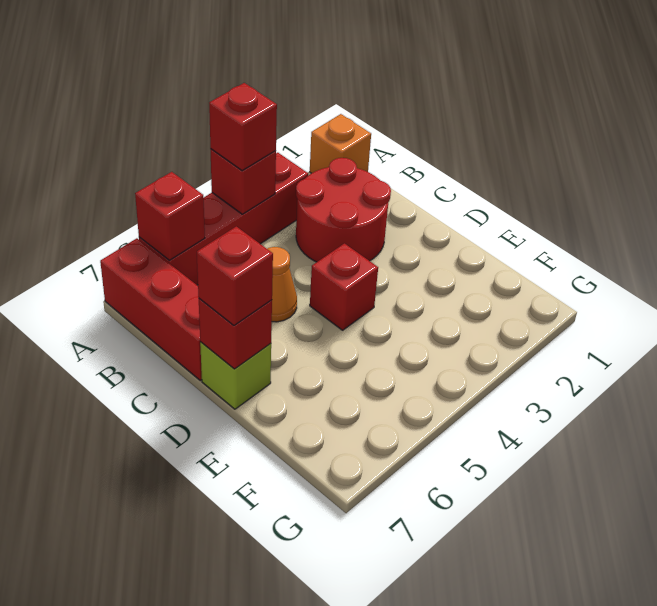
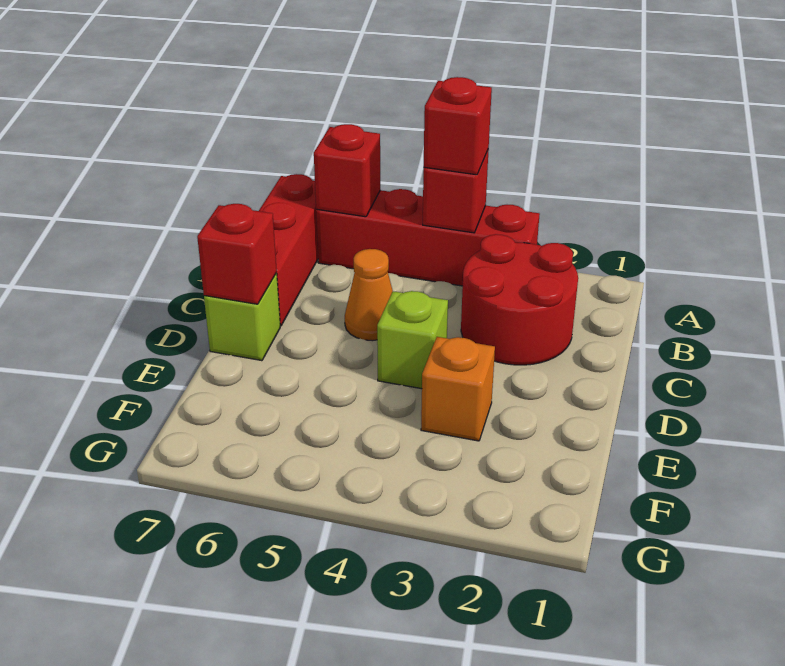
orange brick A1 level 1 -> orange brick E3 level 1
red brick D4 level 1 -> lime brick D4 level 1
red brick D7 level 3 -> none

